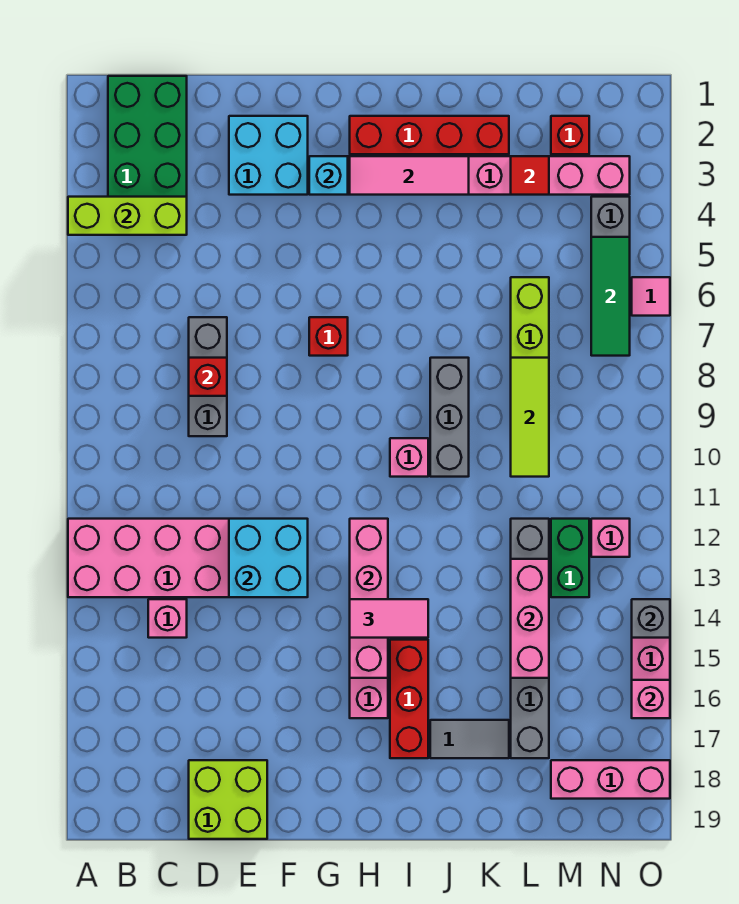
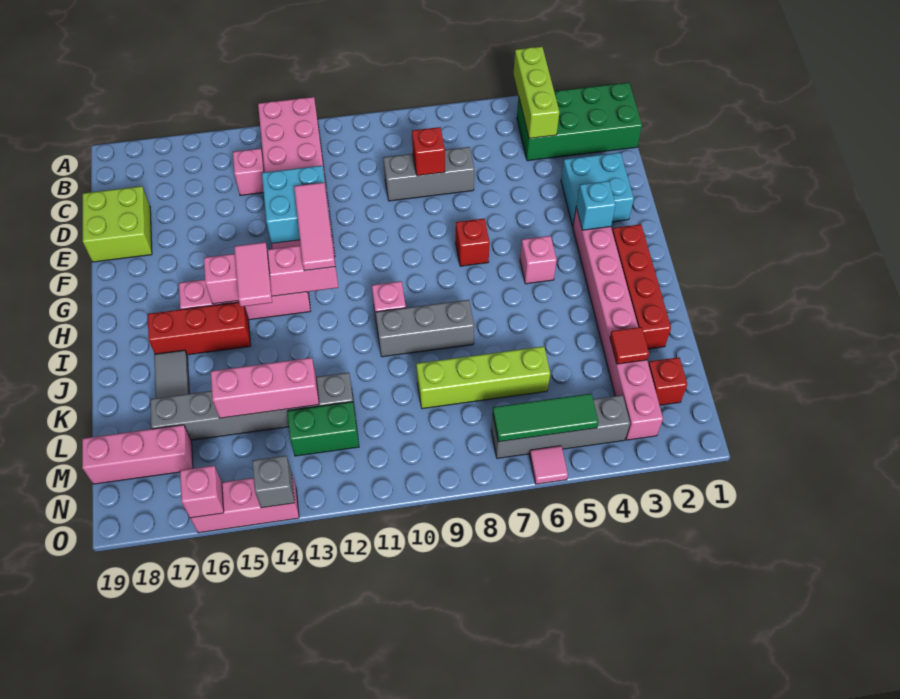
pink tile H3:J3 level 2 -> pink tile F12:H12 level 3
lime tile L8:L10 level 2 -> none
pink brick M18:O18 level 1 -> pink brick M17:M19 level 1
pink brick N12 level 1 -> pink brick H5 level 1

